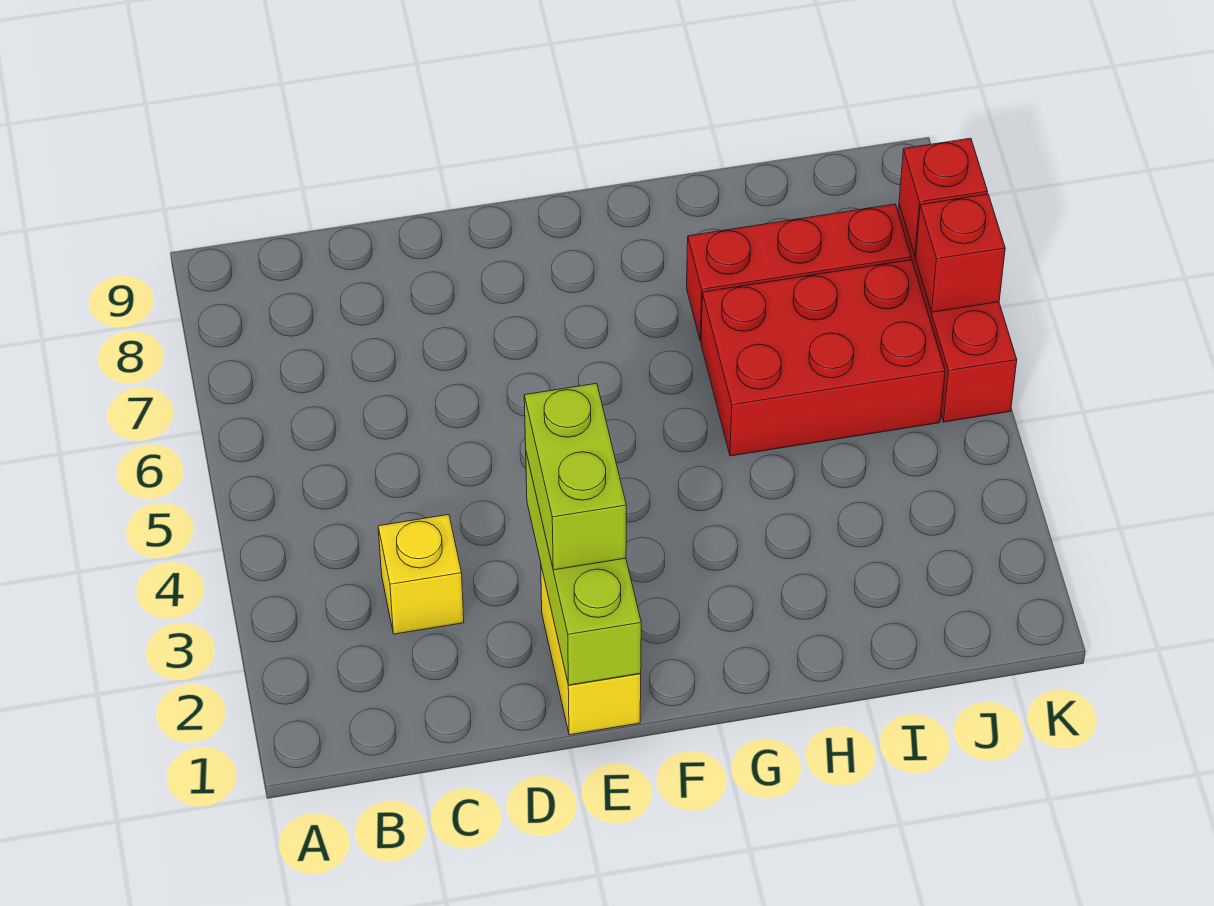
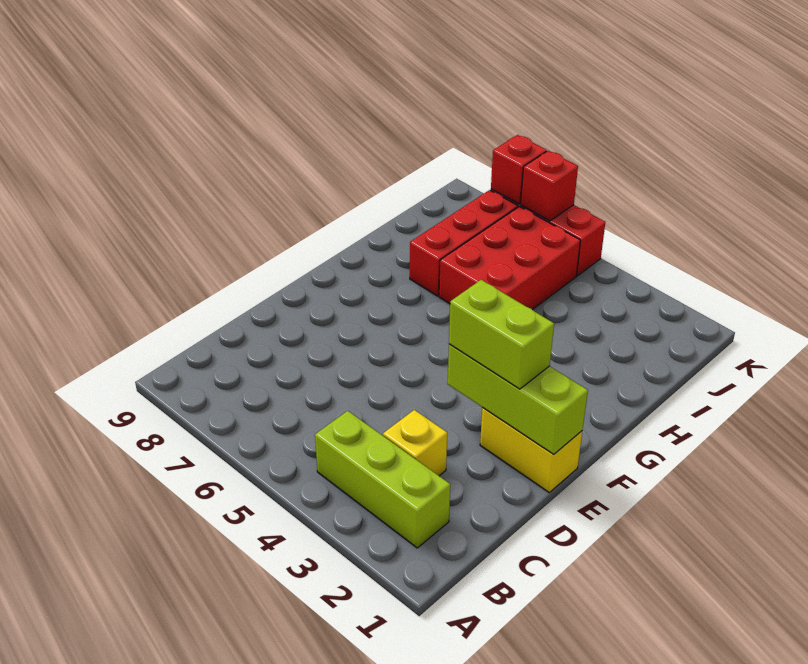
none -> lime brick B2:B4 level 1

